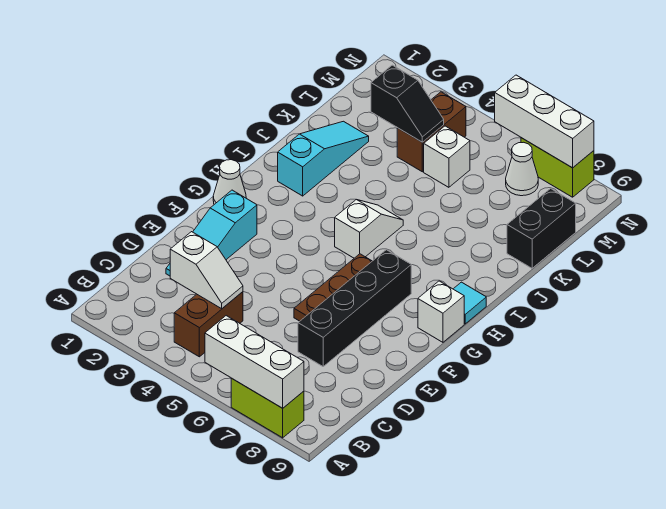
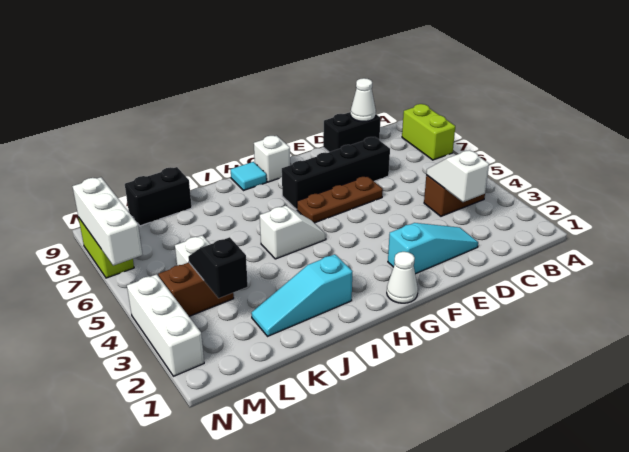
white brick A6:A8 level 2 -> white brick N2:N4 level 1
none -> black brick C9:D9 level 1
white slope H5:I5 level 1 top H -> white slope H5:I5 level 1 top I
white cone M7 level 1 -> white cone C9 level 2

